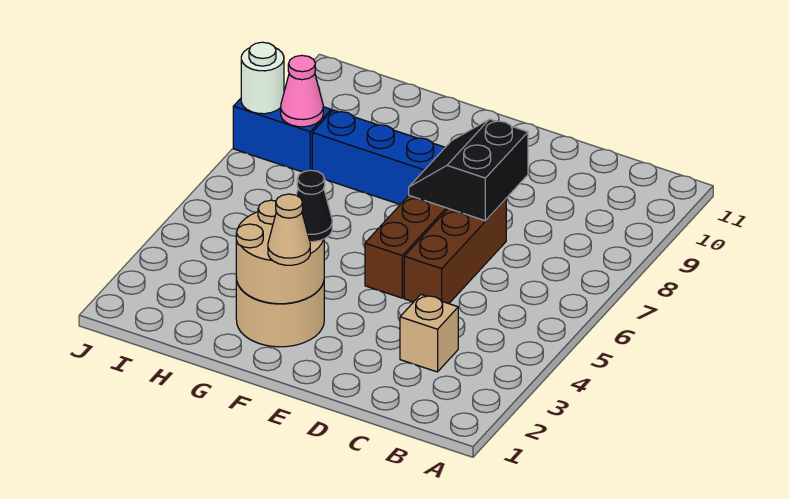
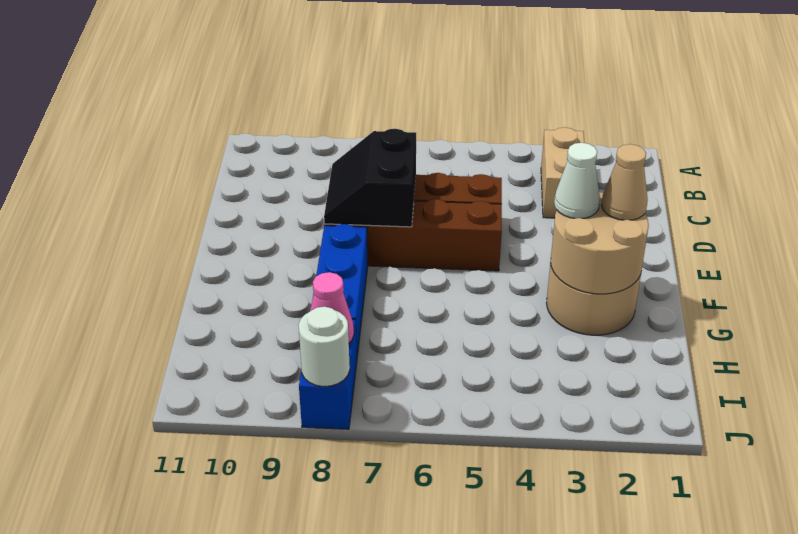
tan brick C3 level 1 -> tan brick B3:C3 level 1
black slope D7:E8 level 2 top D -> black slope D7:E8 level 2 top 7
black cone F3 level 3 -> white cone F3 level 3

